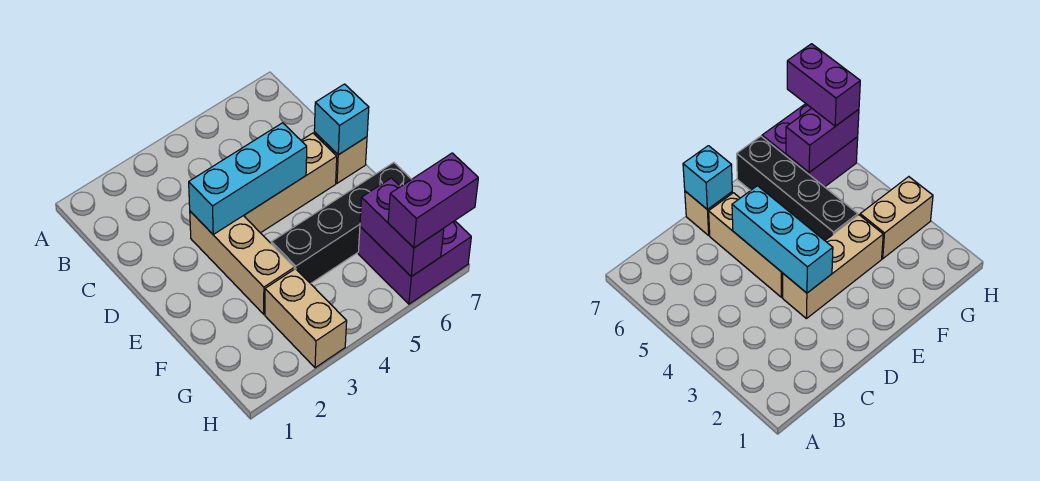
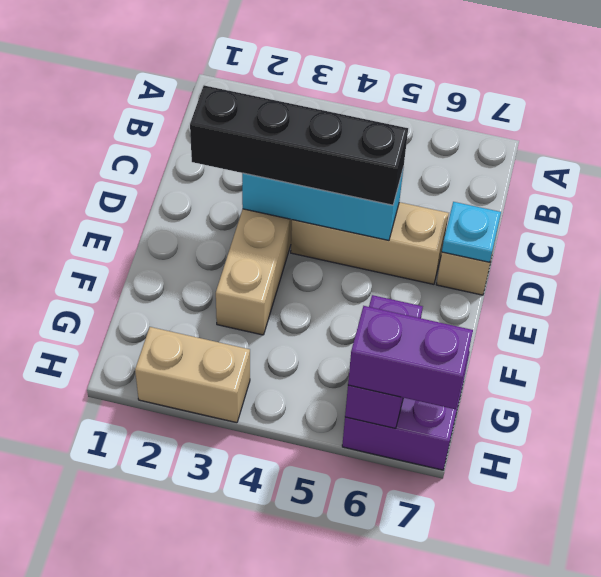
cyan brick D7 level 2 -> cyan plate D7 level 2
black brick F4:F7 level 1 -> black brick D2:D5 level 3
tan brick G3:H3 level 1 -> tan brick H2:H3 level 1

